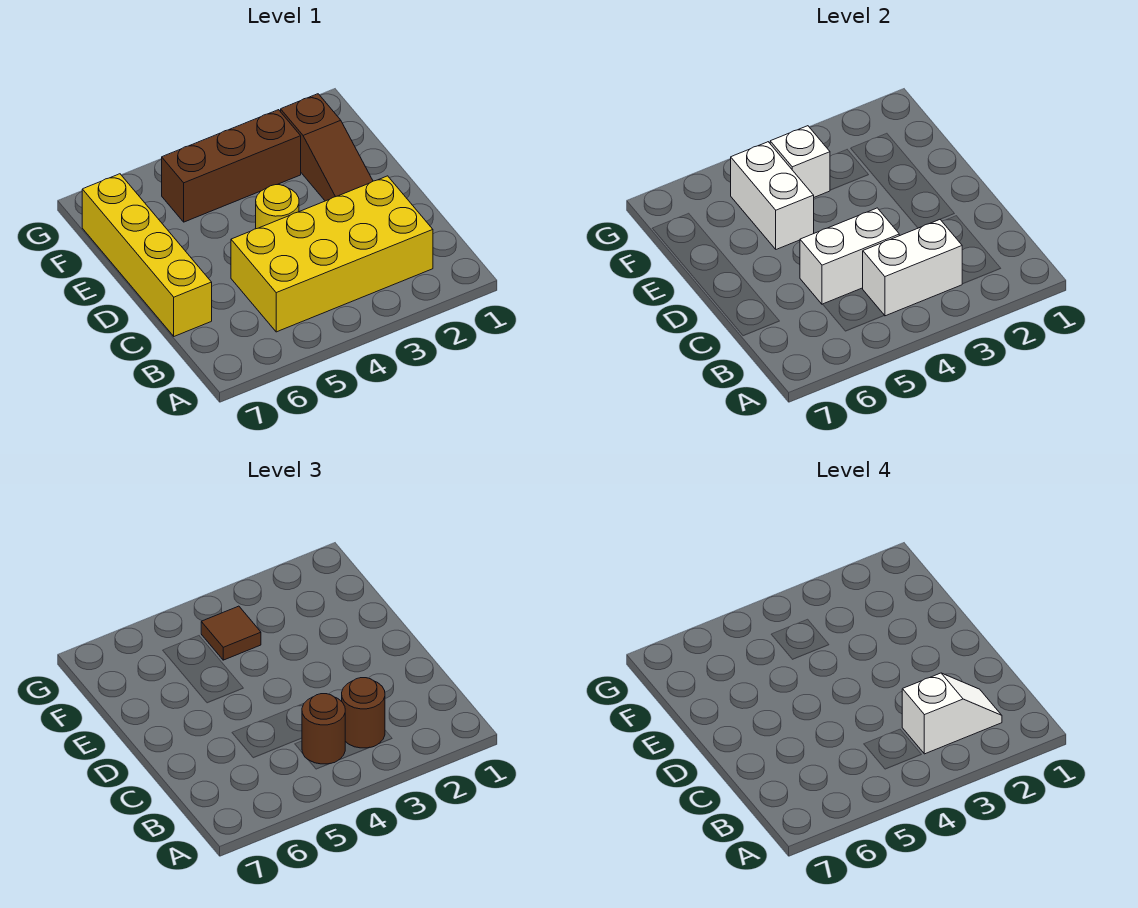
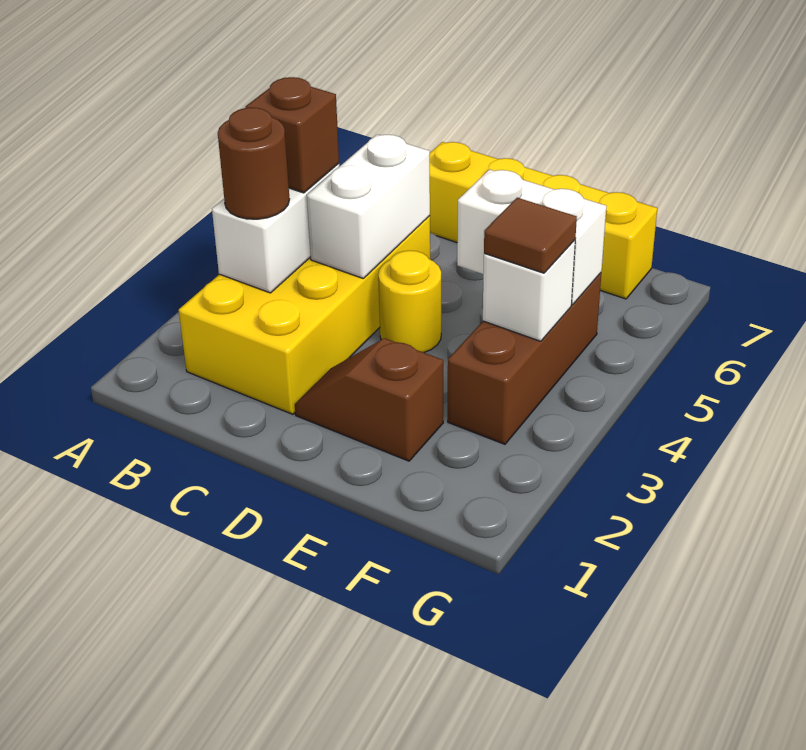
white slope B2:B3 level 4 top 3 -> none
brown round brick B4 level 3 -> brown brick B4 level 3
brown slope D2:F2 level 1 top F -> brown slope D2:E2 level 1 top E

